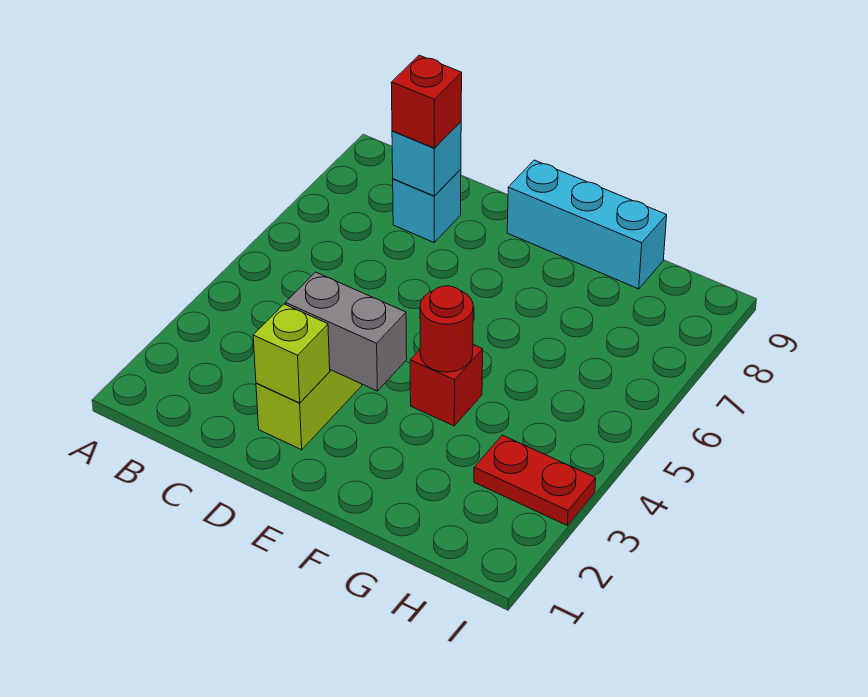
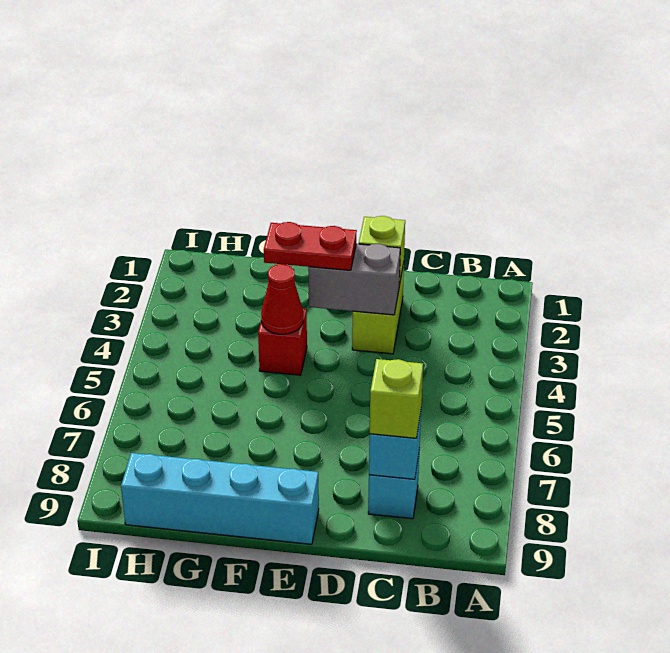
red brick C8 level 3 -> lime brick C8 level 3
cyan brick E9:G9 level 1 -> cyan brick E9:H9 level 1
red round brick F4 level 2 -> red cone F4 level 2
red plate H3:I3 level 1 -> red plate E3:F3 level 3

